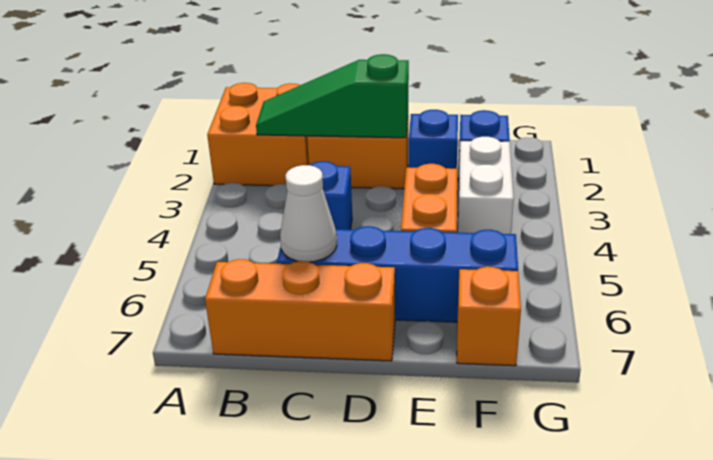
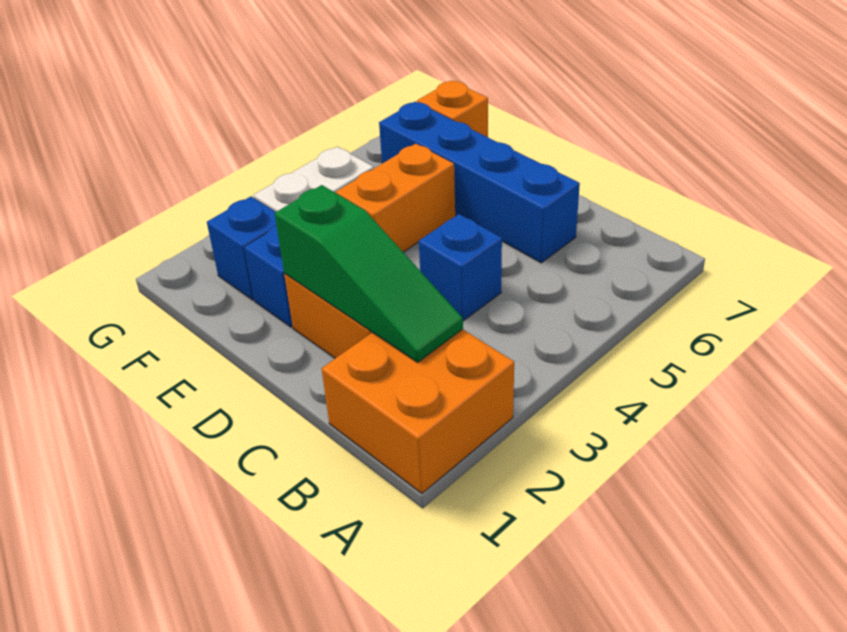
orange brick B7:D7 level 1 -> none
white cone C6 level 2 -> none

